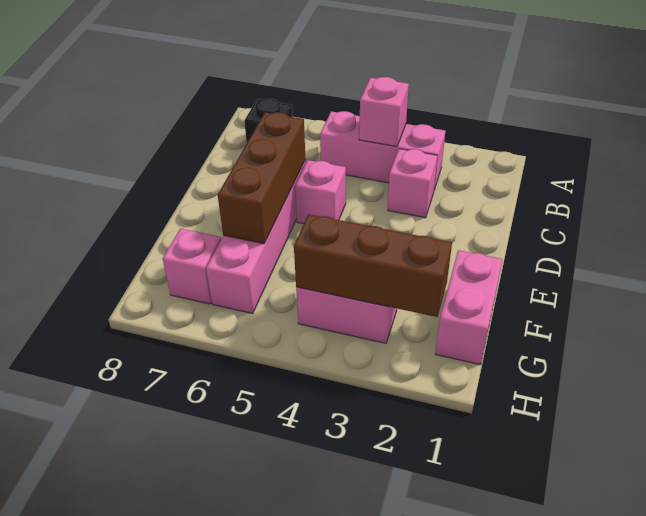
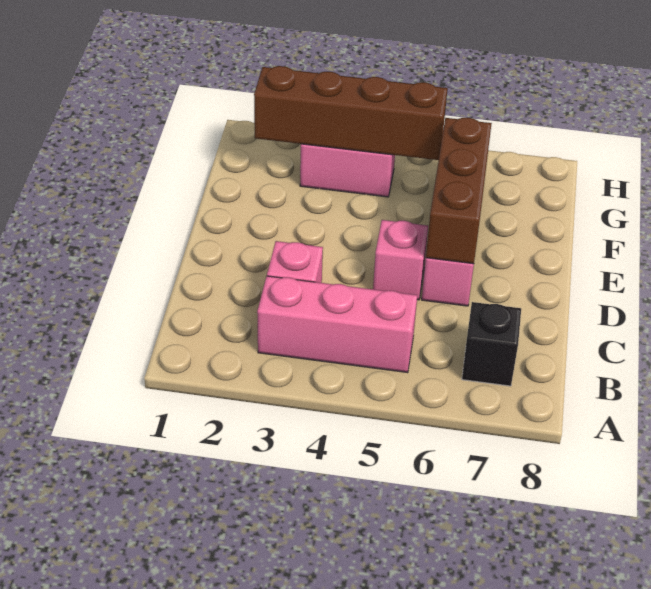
pink brick B4 level 2 -> none
pink brick F1:G1 level 1 -> none
brown brick G2:G4 level 2 -> brown brick G2:G5 level 2
pink brick G7 level 1 -> none

